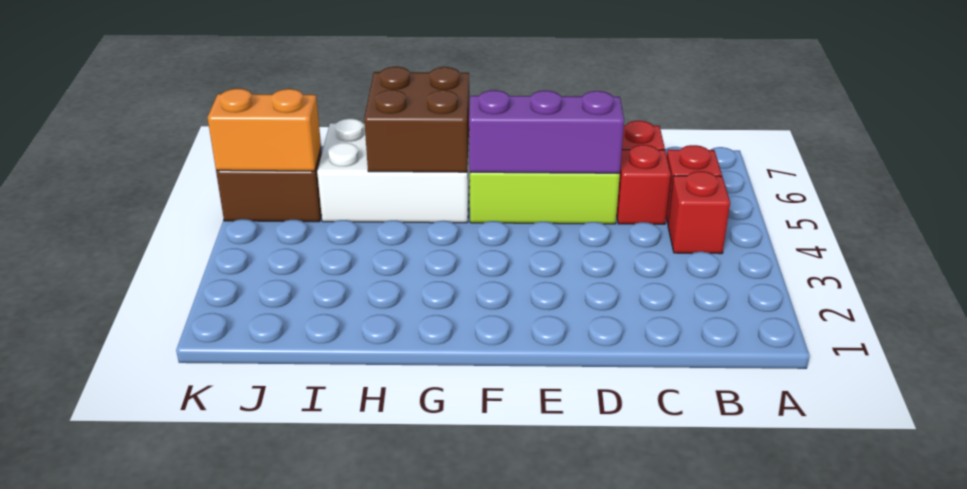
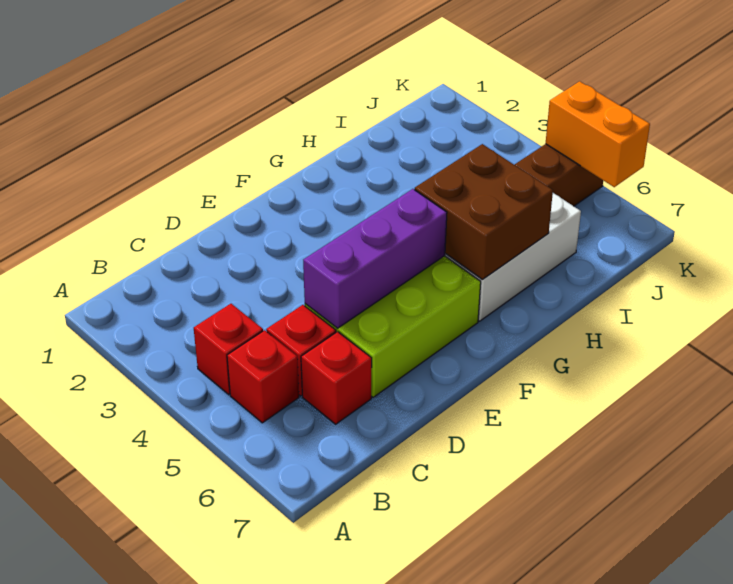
orange brick J5:K5 level 2 -> orange brick K5:K6 level 2

